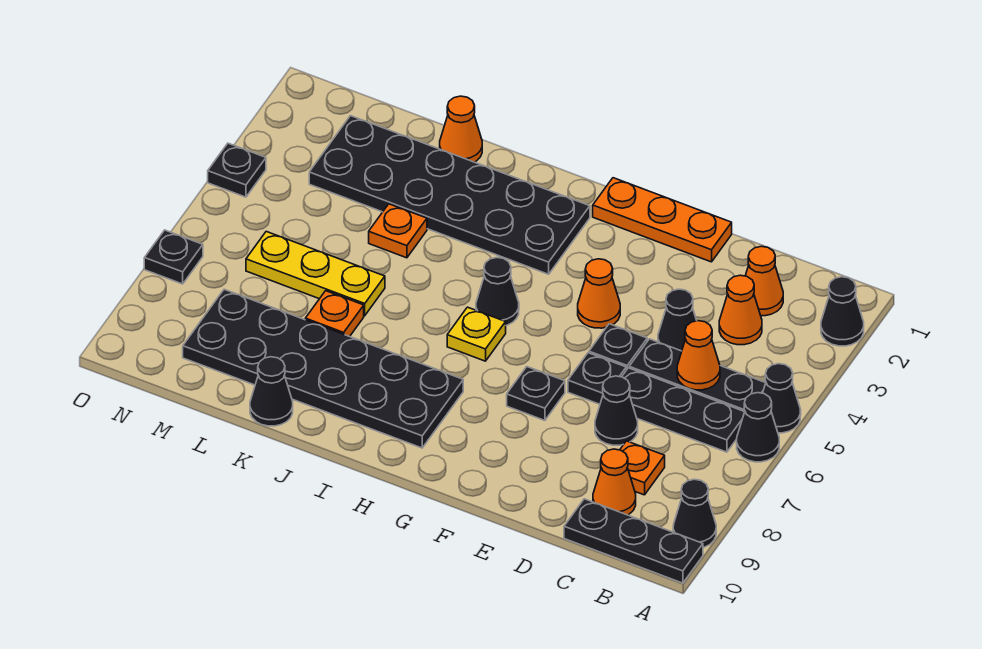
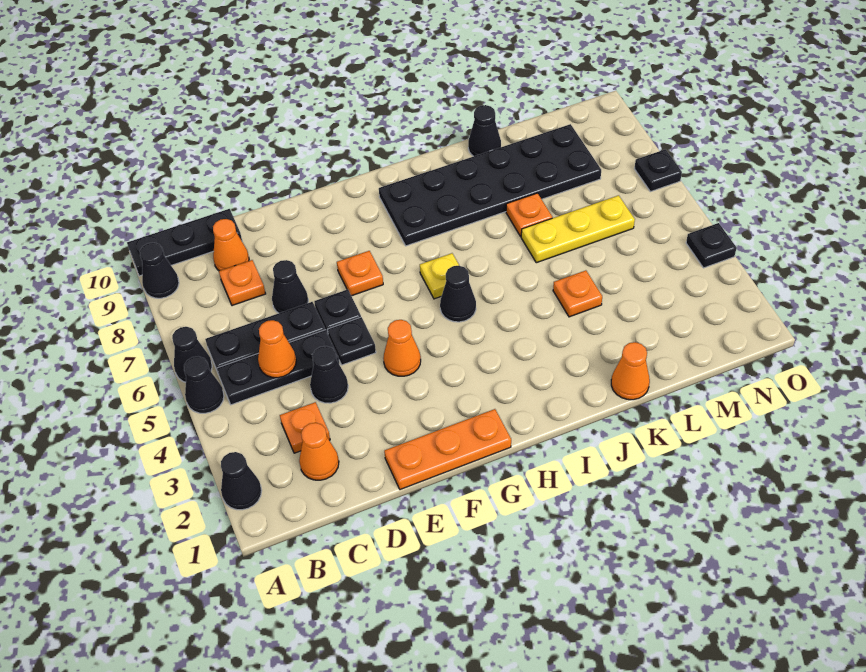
orange cone C3 level 1 -> orange plate C3 level 1
black plate F7 level 1 -> orange plate F7 level 1
black plate H2:M3 level 1 -> none

